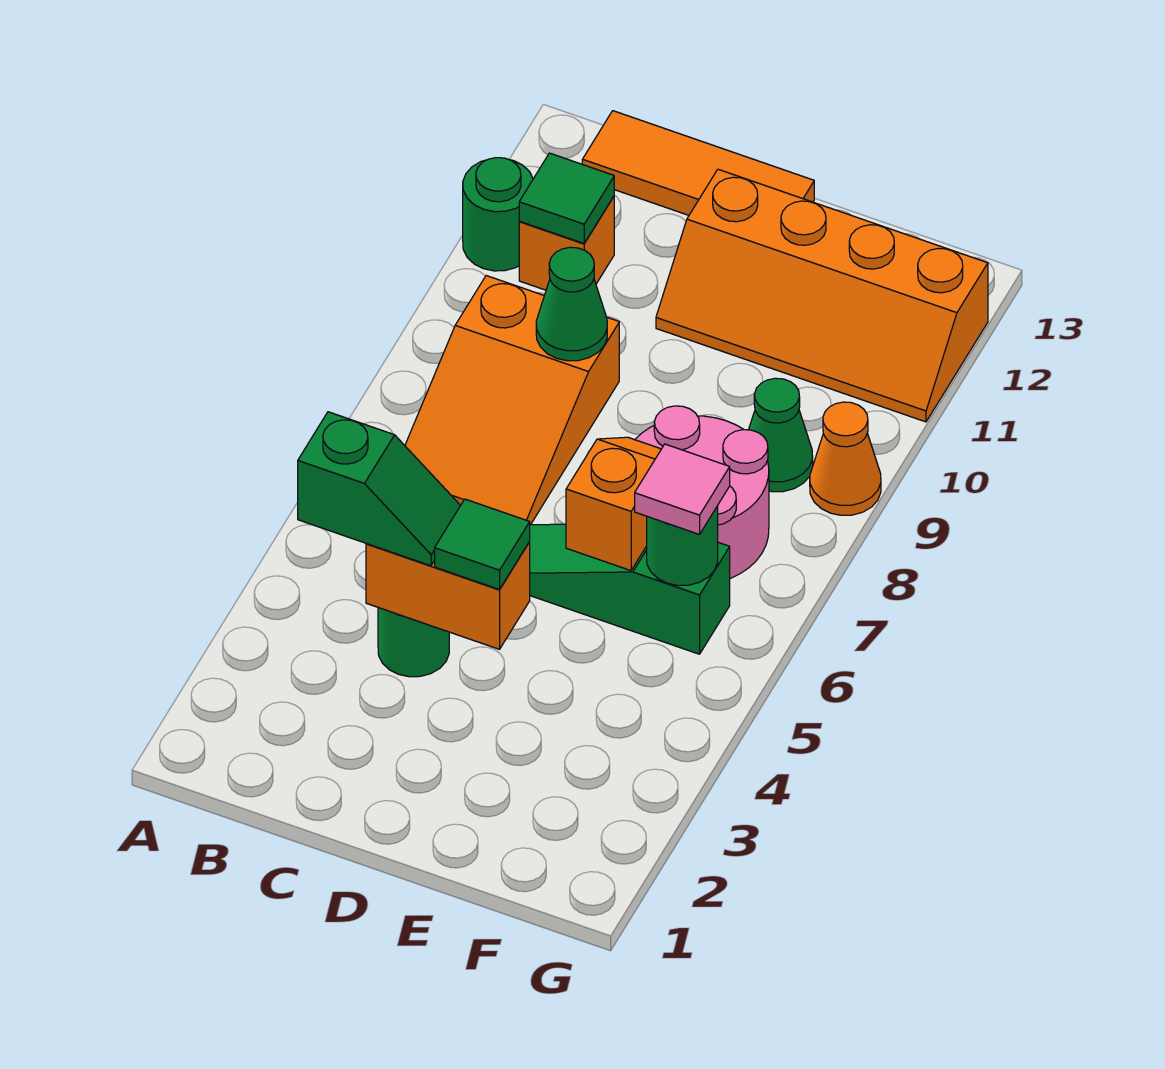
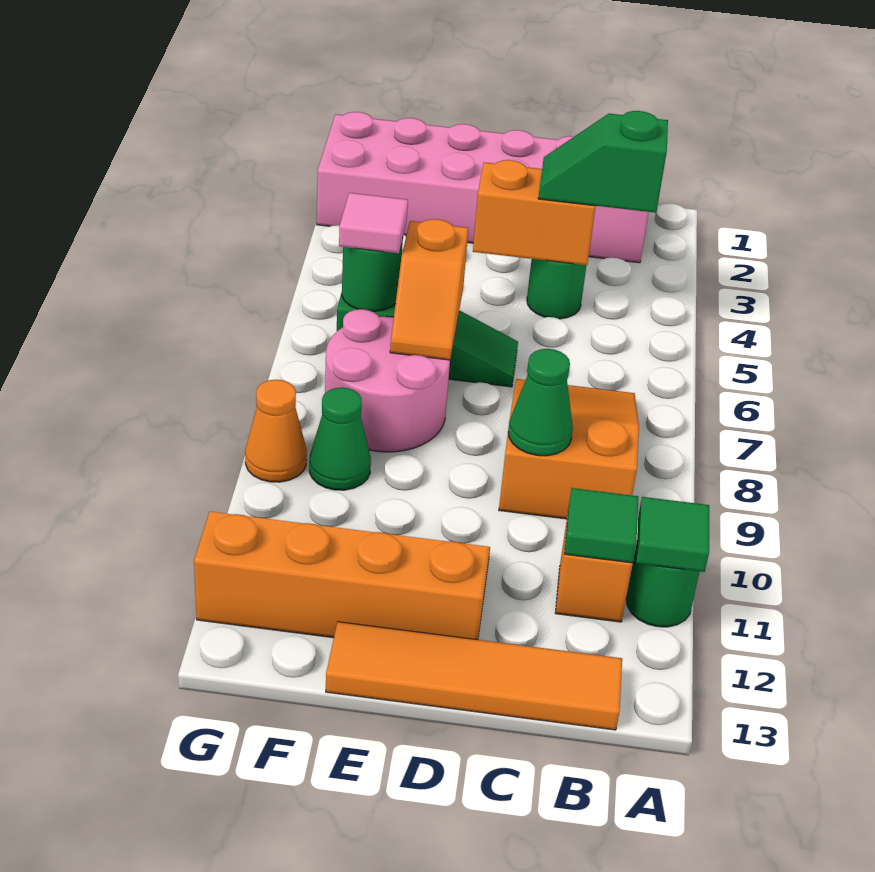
none -> pink brick B1:G2 level 1
orange tile B13:D13 level 1 -> orange tile B13:E13 level 1
green tile D4 level 3 -> green tile A11 level 2

